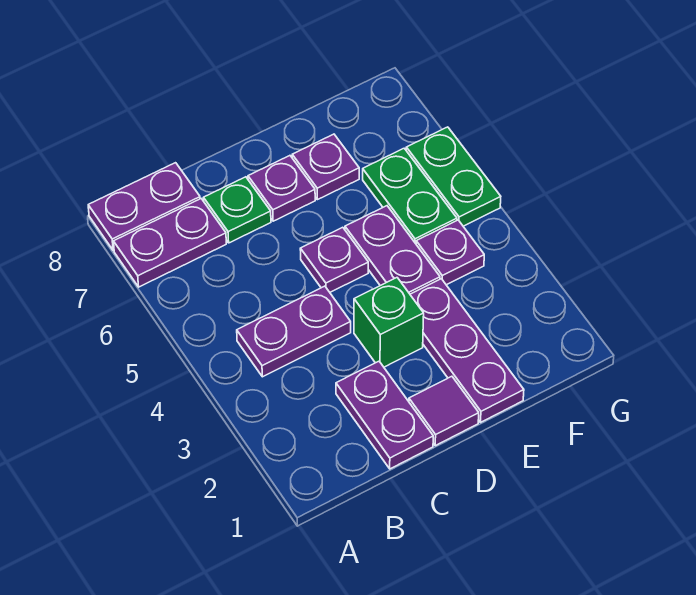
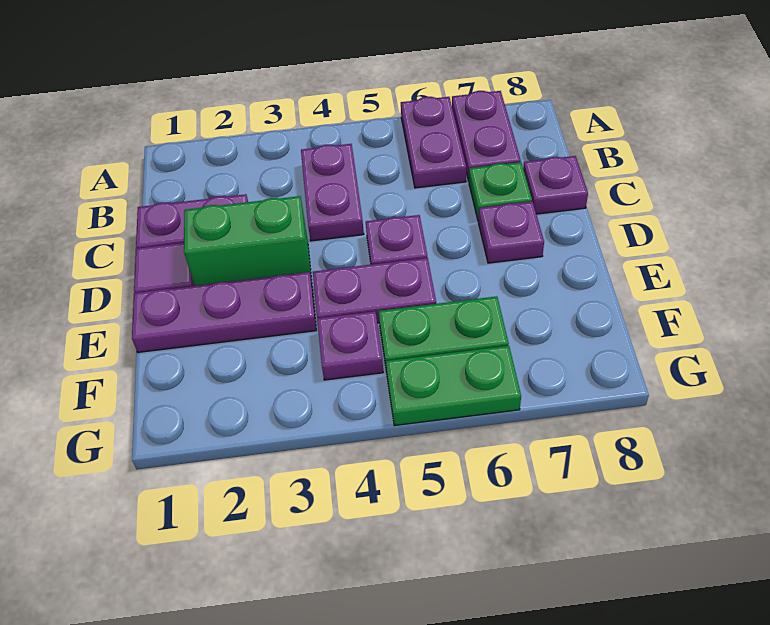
purple plate A8:B8 level 1 -> purple plate A6:B6 level 1
green brick D3 level 1 -> green brick D2:D3 level 1
purple plate E7 level 1 -> purple plate C8 level 1

